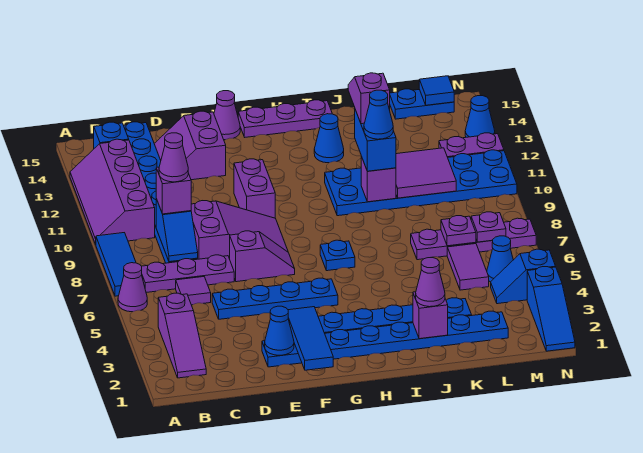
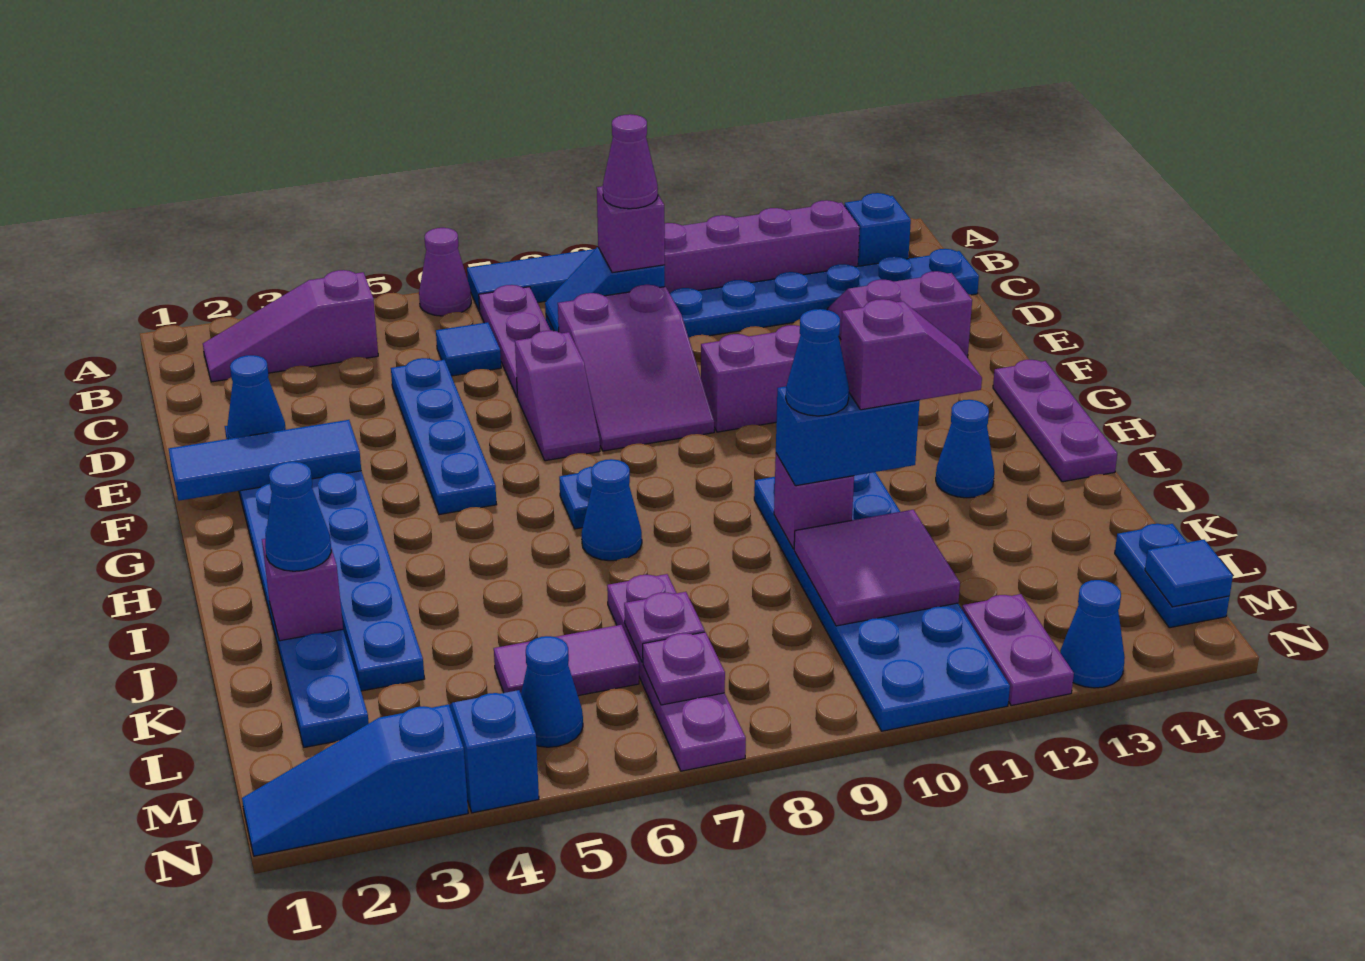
purple tile C6 level 1 -> blue tile C6 level 1
purple cone F15 level 1 -> none
none -> blue cone I7 level 1
purple cone J2 level 3 -> blue cone J2 level 3

